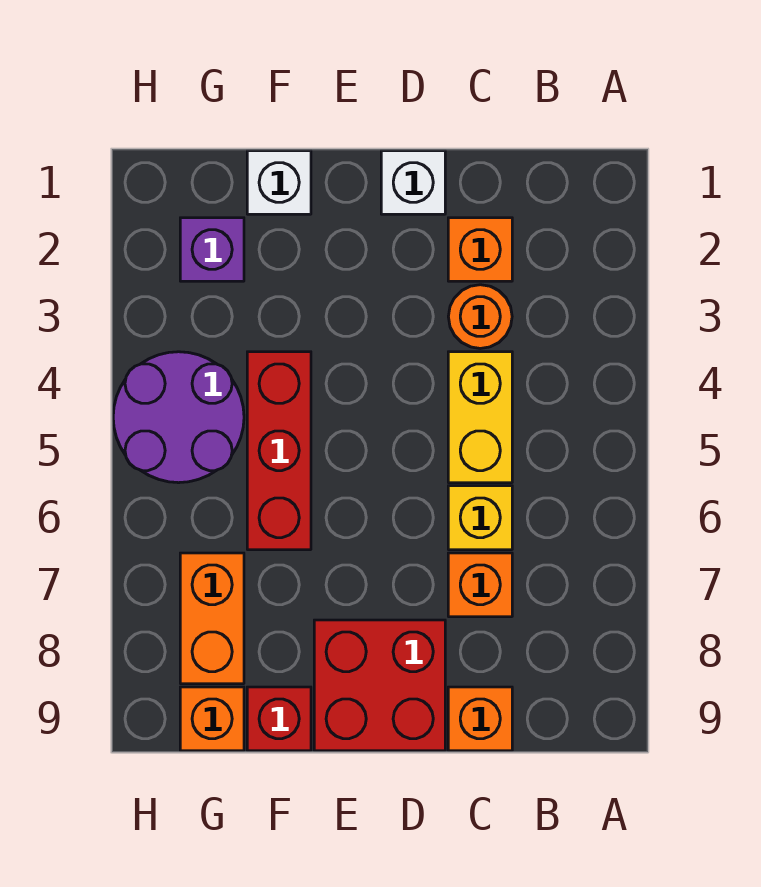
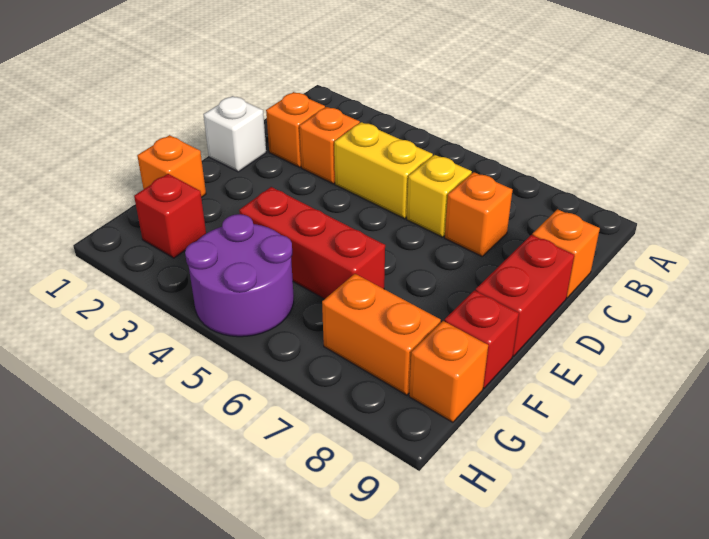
orange round brick C3 level 1 -> orange brick C3 level 1
red brick D8:E9 level 1 -> red brick D9:E9 level 1
white brick F1 level 1 -> orange brick F1 level 1
purple brick G2 level 1 -> red brick G2 level 1

